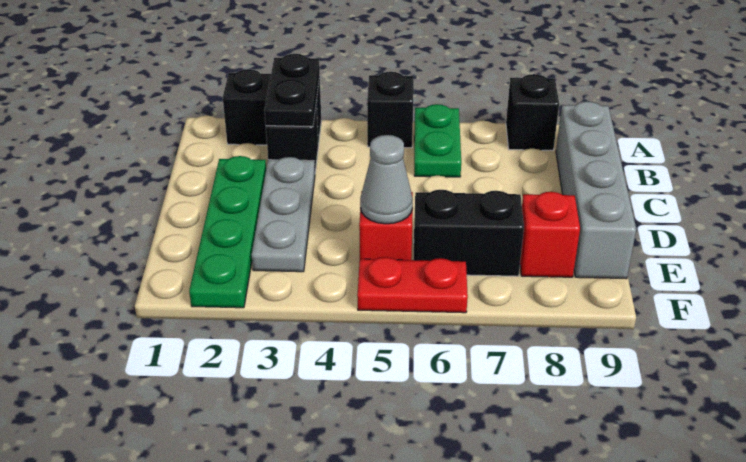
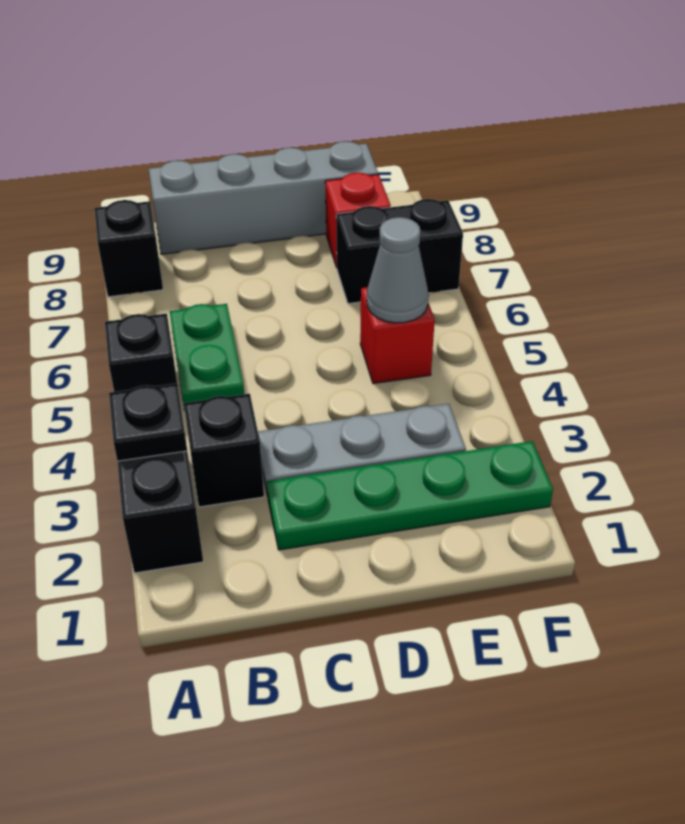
black plate A3:B3 level 2 -> black plate A3 level 2
green plate A6:B6 level 1 -> green plate B5:B6 level 1
black brick E6:E7 level 1 -> black brick E7:F7 level 1
red plate F5:F6 level 1 -> none

